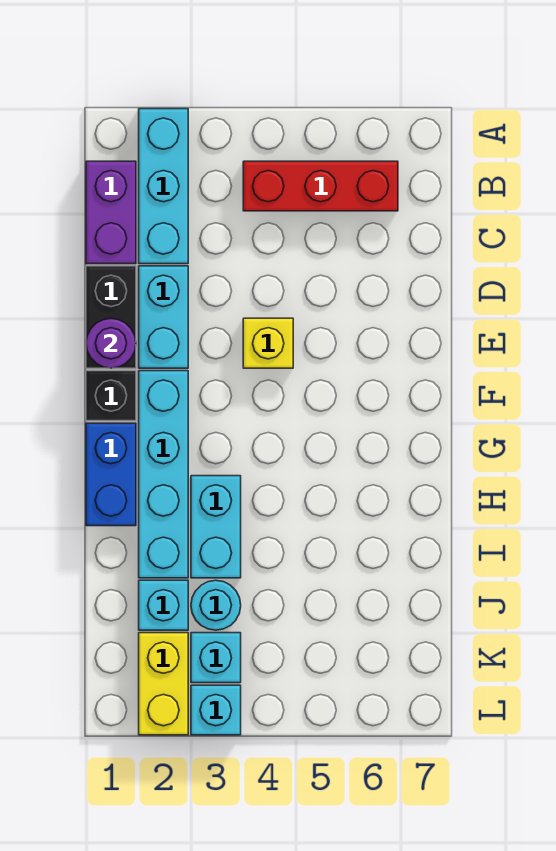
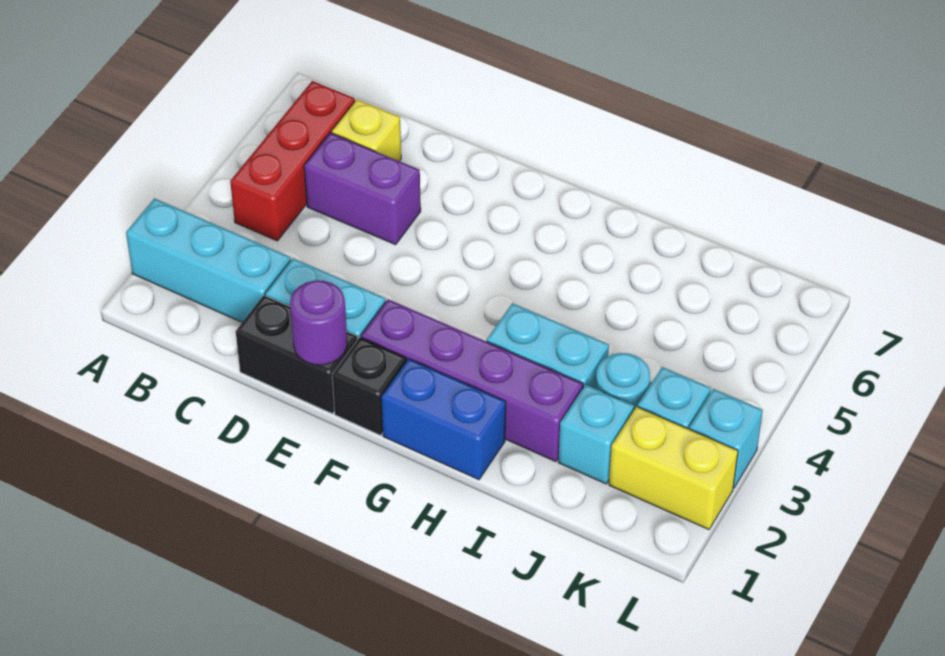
purple brick B1:C1 level 1 -> purple brick C5:D5 level 1
yellow brick E4 level 1 -> yellow brick C6 level 1
cyan brick F2:I2 level 1 -> purple brick F2:I2 level 1

